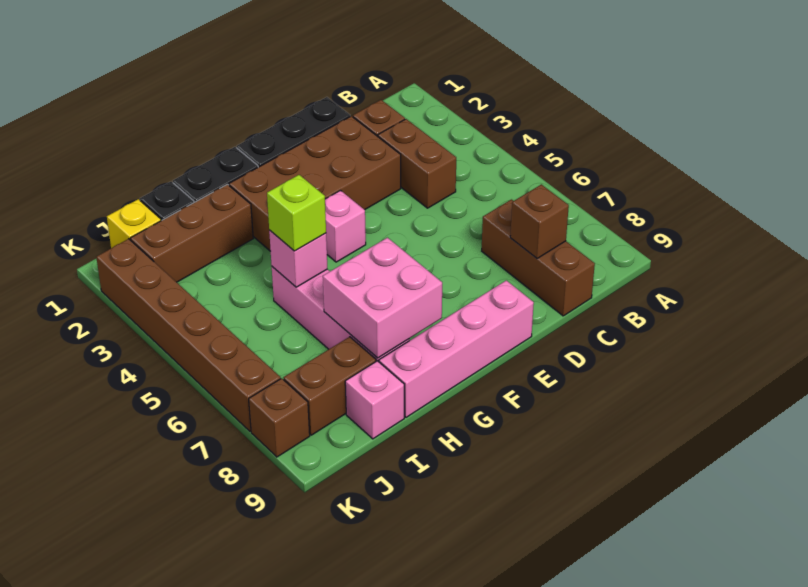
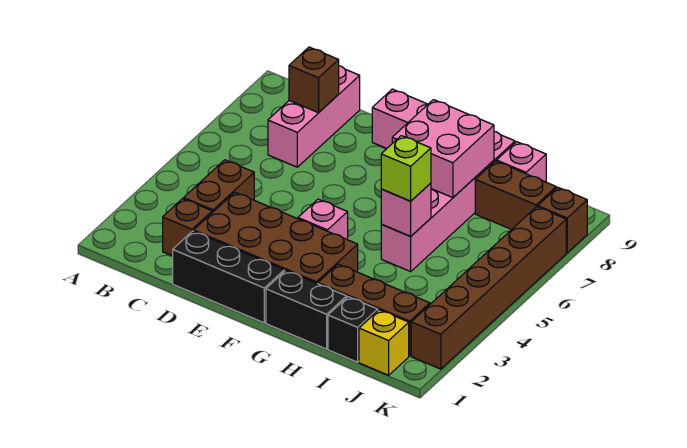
brown brick C7:C9 level 1 -> pink brick C7:C9 level 1

